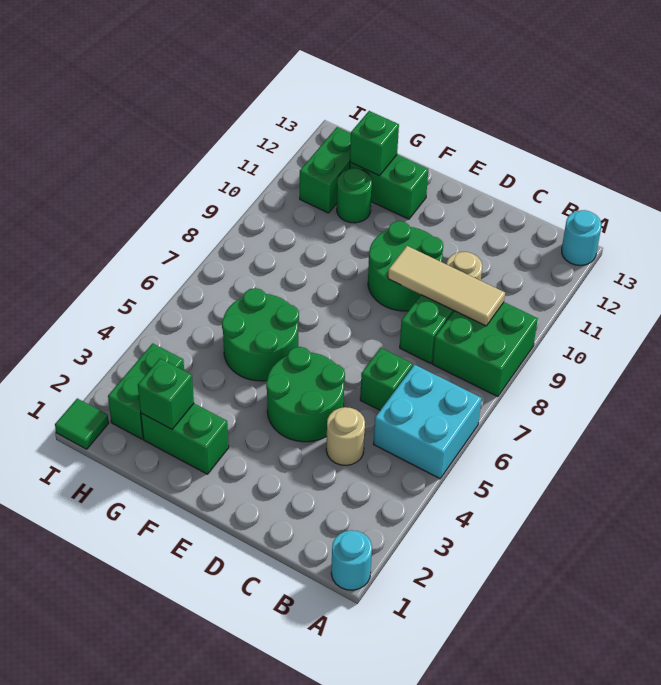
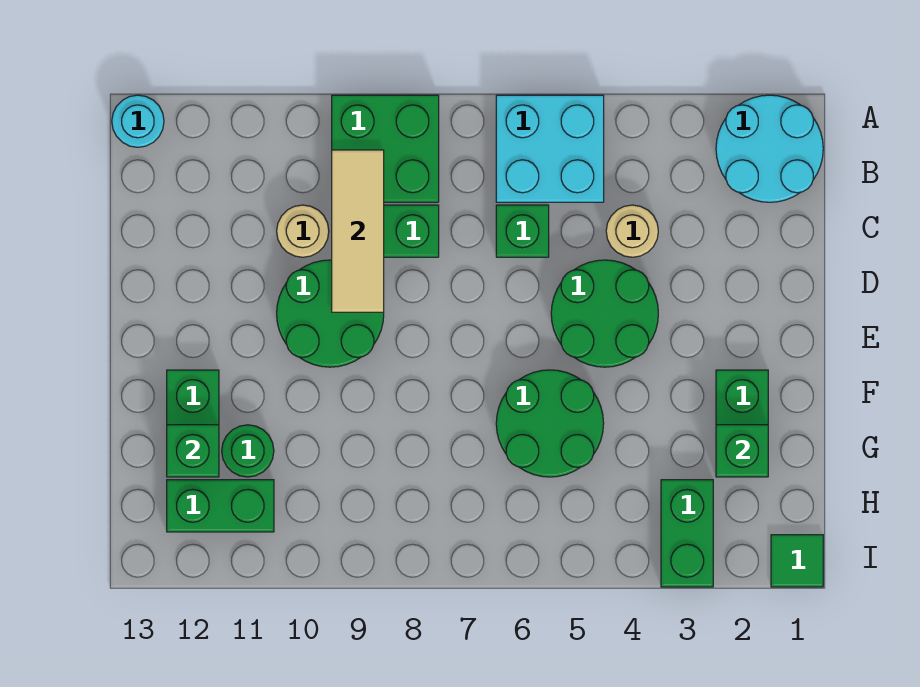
cyan round brick A1 level 1 -> cyan round brick A1:B2 level 1
green brick H2:H3 level 1 -> green brick H3:I3 level 1

